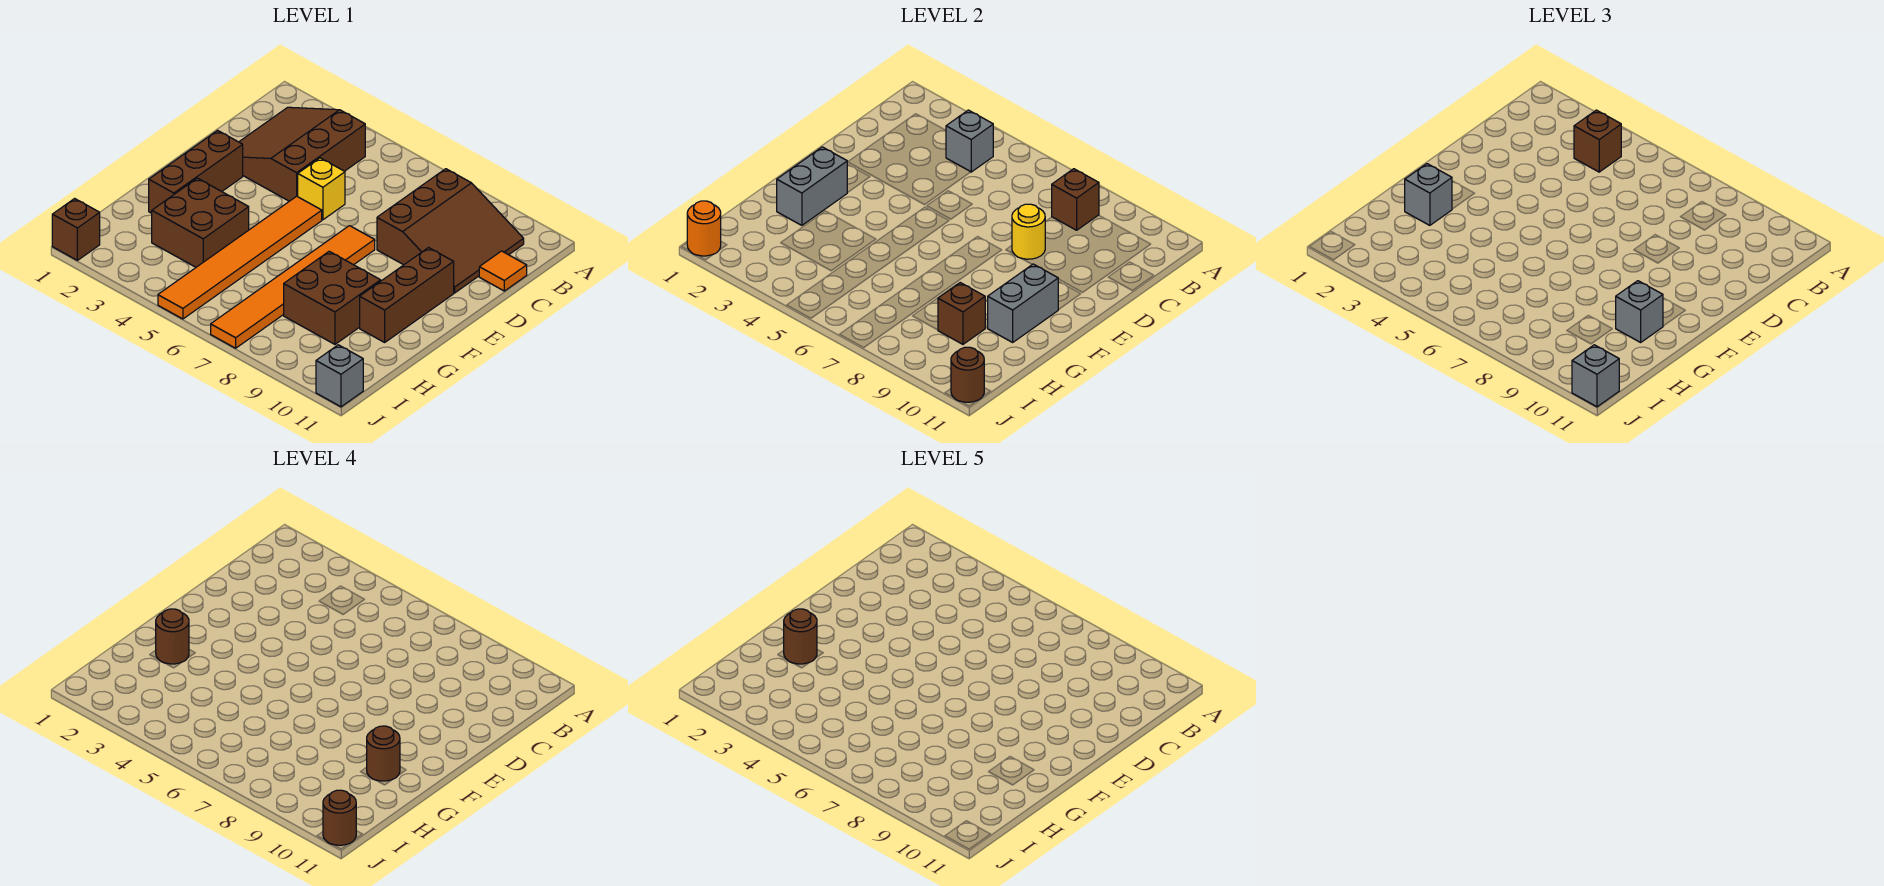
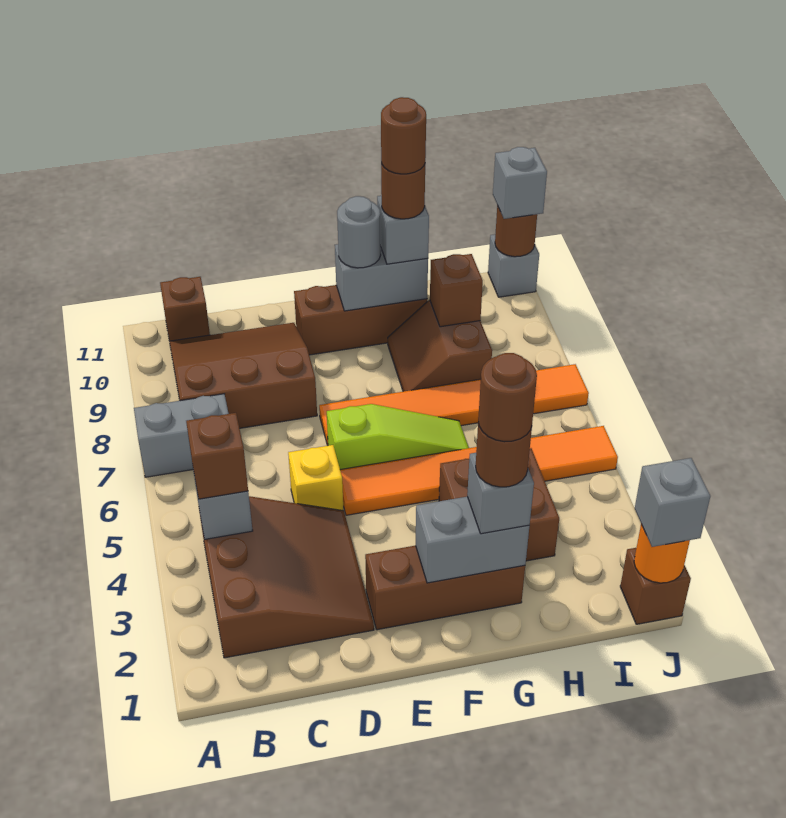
none -> grey brick A7:B7 level 1
brown slope B2:D4 level 1 top 4 -> brown slope B2:D4 level 1 top B
brown brick B8 level 2 -> brown brick B11 level 1
orange tile C11 level 1 -> none
yellow round brick D8 level 2 -> none
none -> lime slope E6:G6 level 1 top E
none -> grey round brick F10 level 3
brown brick G8:H9 level 1 -> brown slope G8:H9 level 1 top H
none -> grey brick J1 level 3
brown round brick J11 level 4 -> brown round brick G10 level 5

